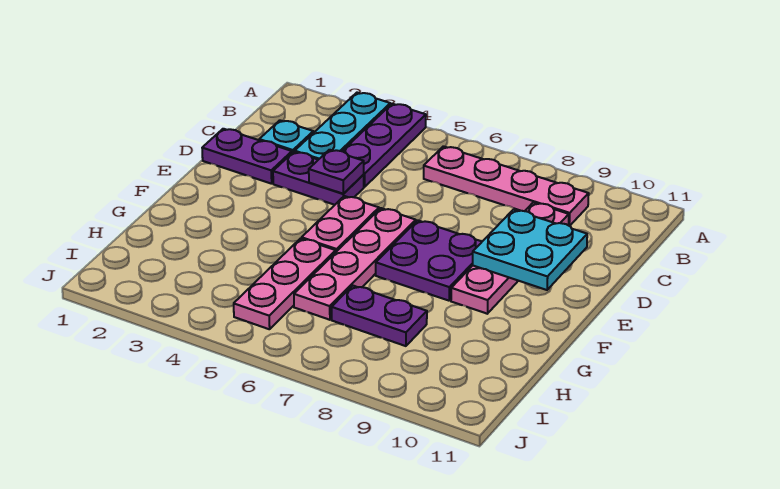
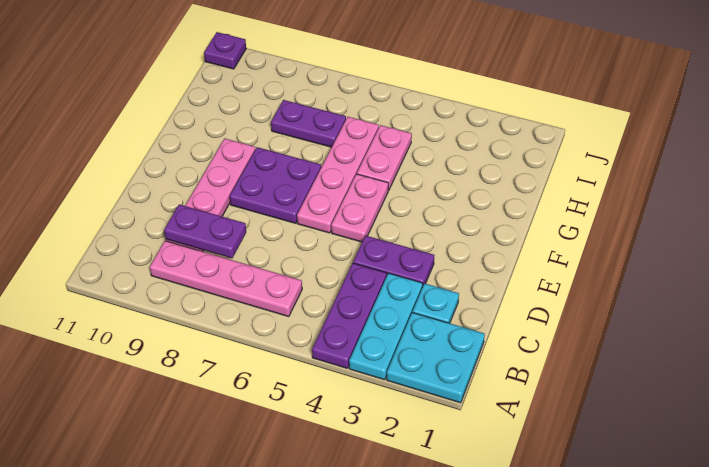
purple plate D1:D2 level 1 -> purple plate C8:C9 level 2
purple plate D4 level 2 -> purple plate J11 level 1
cyan plate D9:E10 level 2 -> cyan plate A1:B2 level 1
pink plate G5:I5 level 1 -> pink plate G5:H5 level 1

